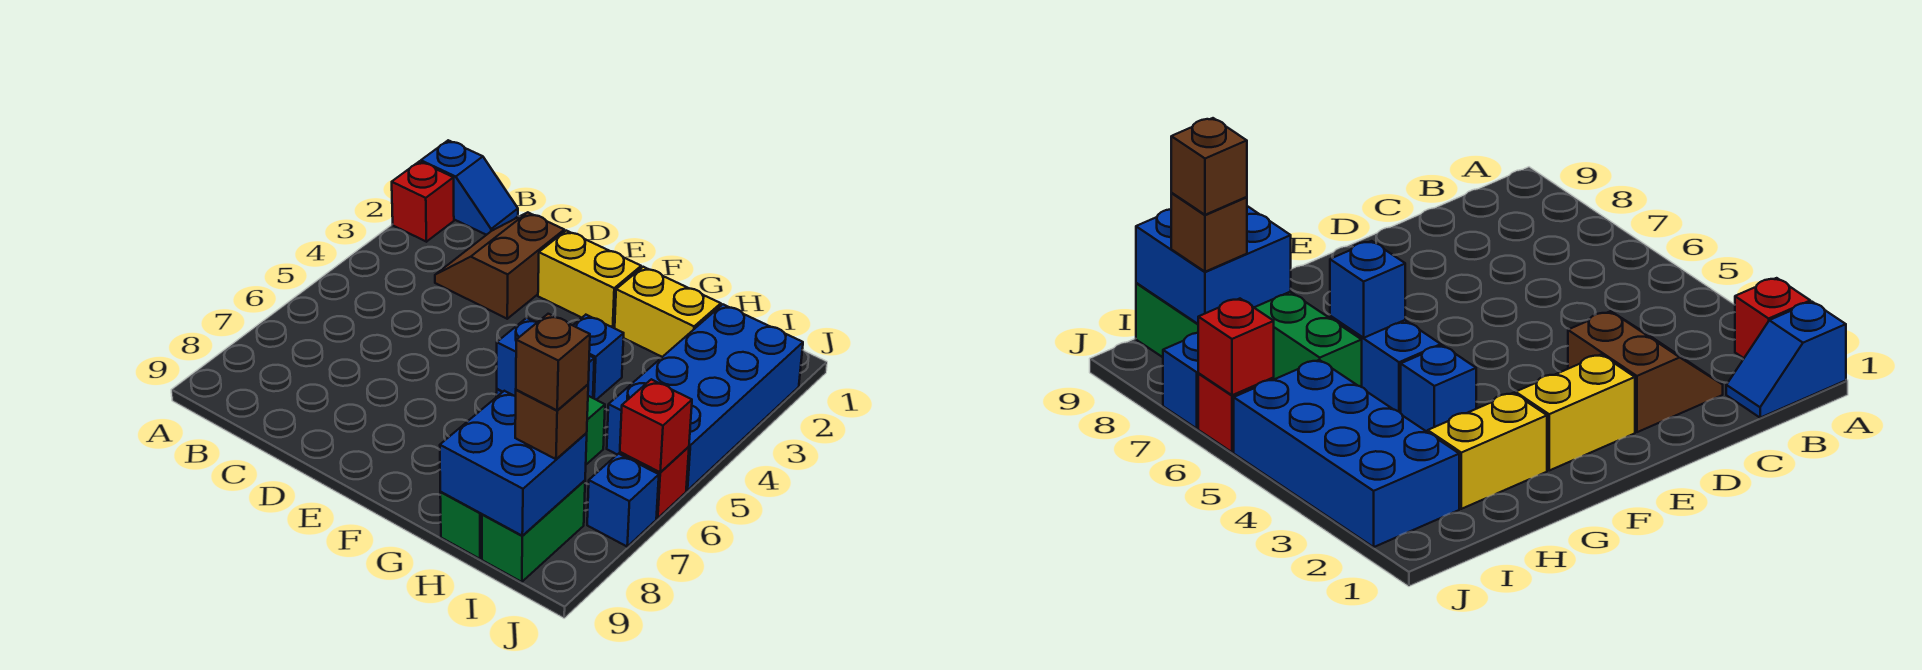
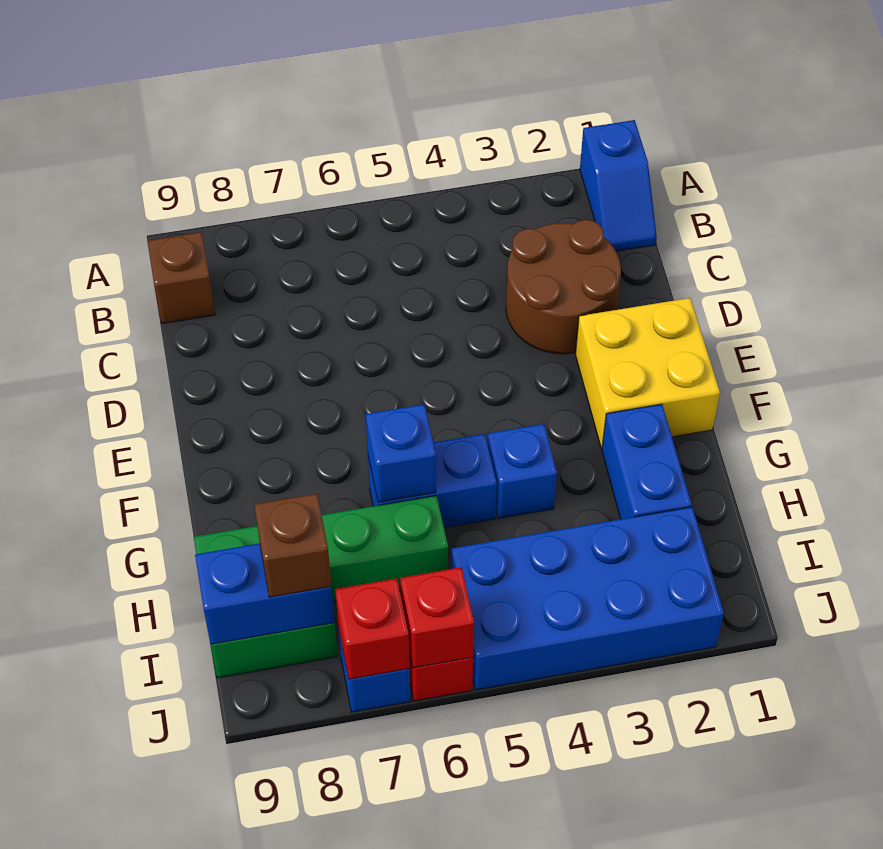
red brick A2 level 1 -> red brick J7 level 2
brown slope C2:D3 level 1 top D -> brown round brick C2:D3 level 1
yellow brick E2:F2 level 1 -> yellow brick E1:F2 level 1
yellow brick G2:H2 level 1 -> blue brick G2:H2 level 1
blue brick H8:I9 level 2 -> blue brick I8:I9 level 2
brown brick I8 level 4 -> brown brick B9 level 1

